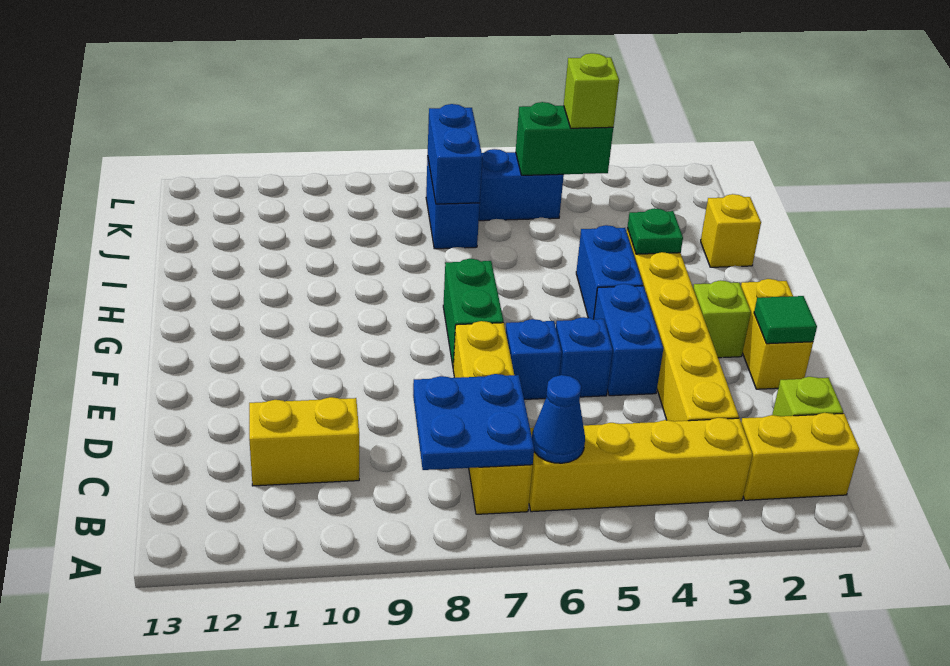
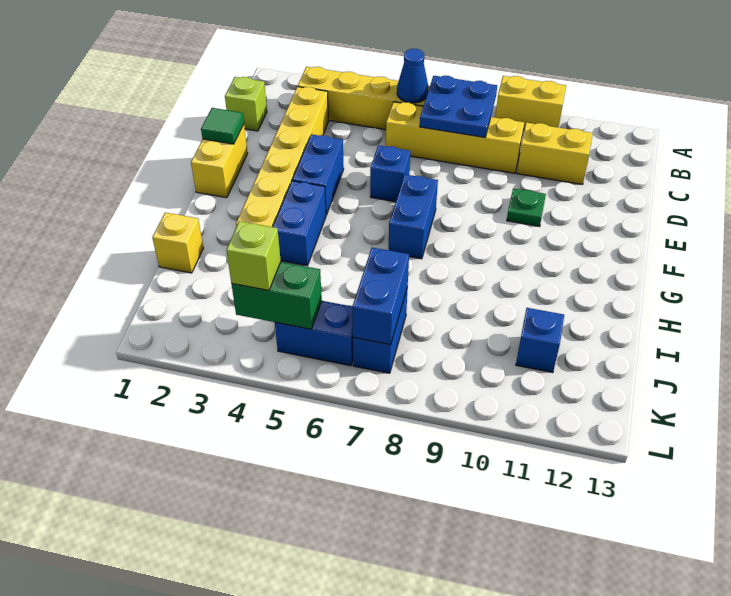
yellow brick B1:B2 level 1 -> yellow brick A9:A10 level 1
yellow brick B7:E7 level 1 -> yellow brick C6:C9 level 1
blue brick E5 level 1 -> blue brick J11 level 1
lime brick F2 level 1 -> none
green brick F7:G7 level 1 -> blue brick F7:G7 level 1
green plate H3 level 2 -> green plate E10 level 1

